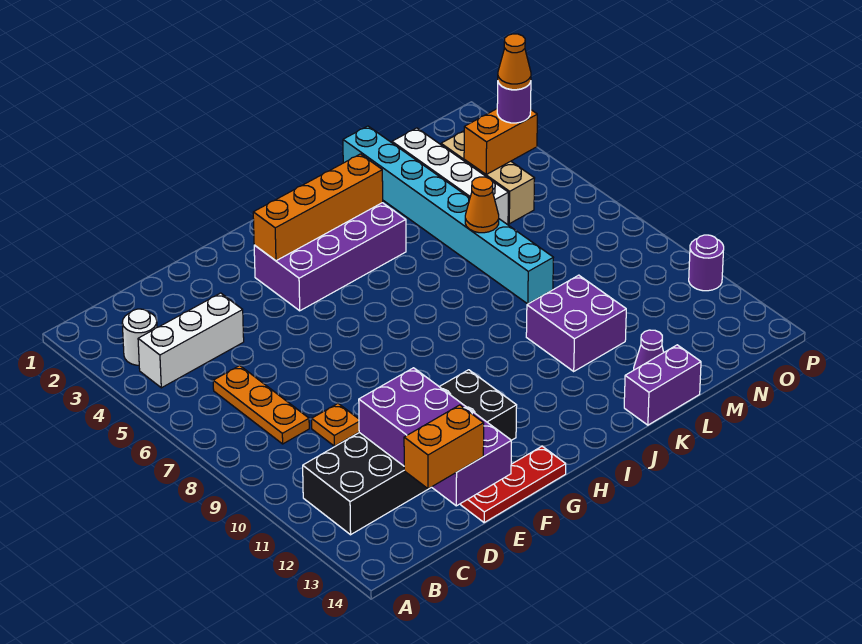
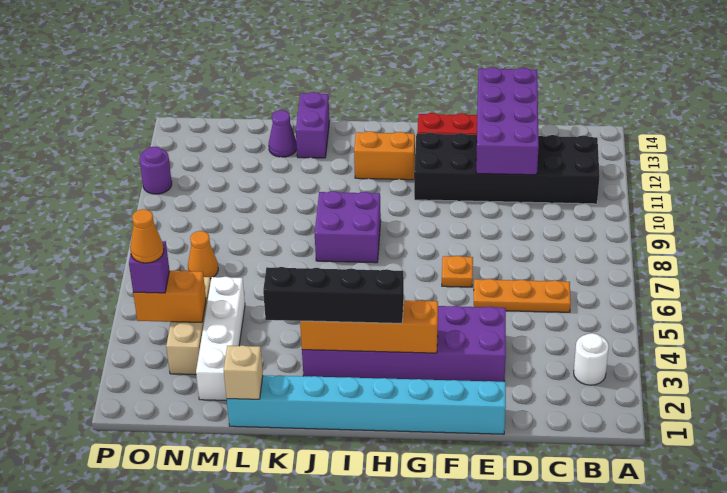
white brick B4:D4 level 1 -> none
orange plate C6:C8 level 1 -> orange plate C6:E6 level 1
orange brick C14:D14 level 3 -> orange brick H12:I12 level 1
orange plate D9 level 1 -> orange plate F7 level 1
purple brick G3:J4 level 1 -> purple brick E3:J4 level 1
none -> black brick H3:K3 level 3
purple brick K10:L11 level 1 -> purple brick I8:J9 level 1
purple brick K14:L14 level 1 -> purple brick K13:K14 level 1
cyan brick L1:L8 level 1 -> cyan brick E1:L1 level 1
none -> tan brick L1 level 2
orange cone L6 level 2 -> orange cone N7 level 1
purple round brick O4 level 3 -> purple brick O4 level 3

